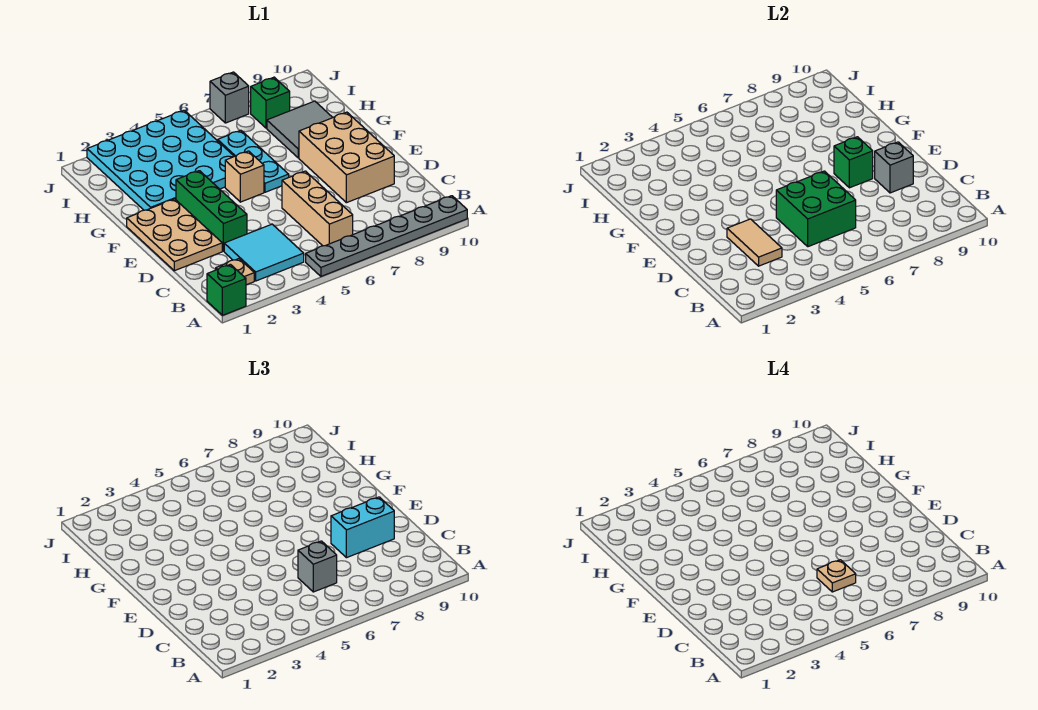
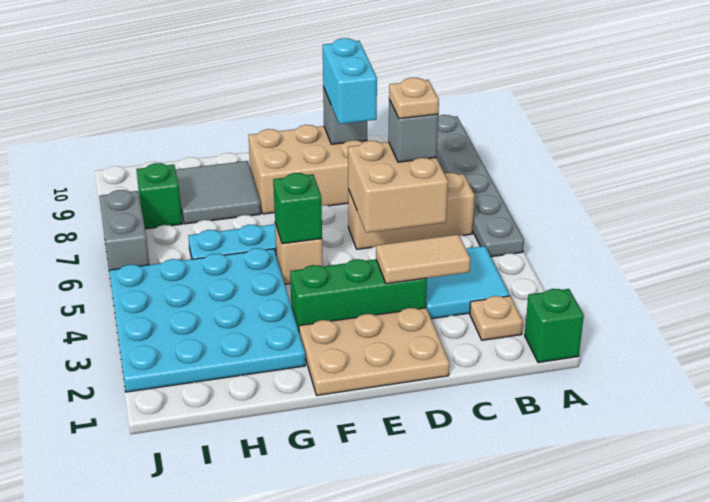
green brick C5:D6 level 2 -> tan brick C5:D6 level 2
green brick E8 level 2 -> green brick F5 level 2
grey brick J7 level 1 -> grey brick J6:J7 level 1

